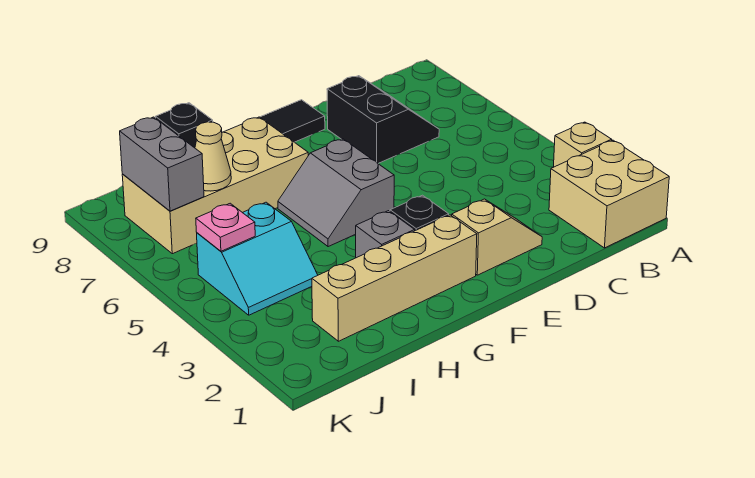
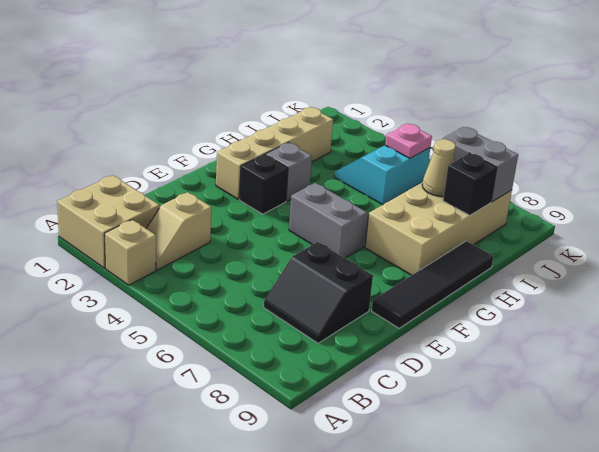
tan slope D2:E2 level 1 top E -> tan slope B3:C3 level 1 top C

